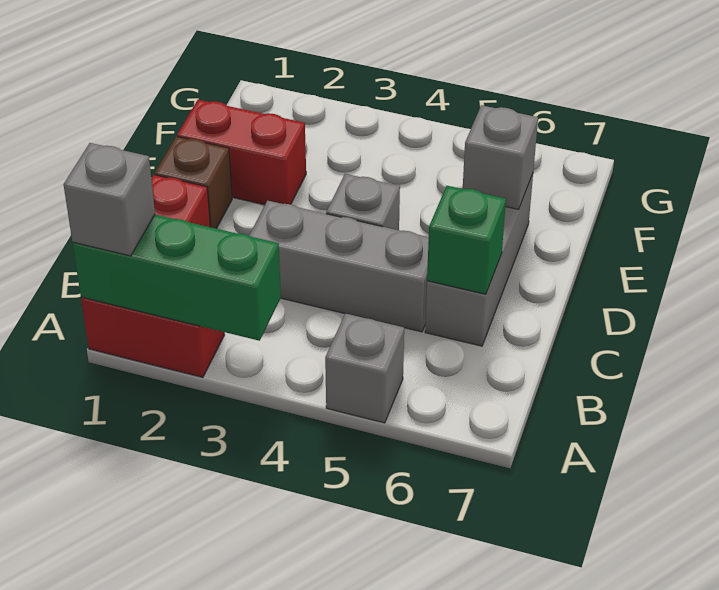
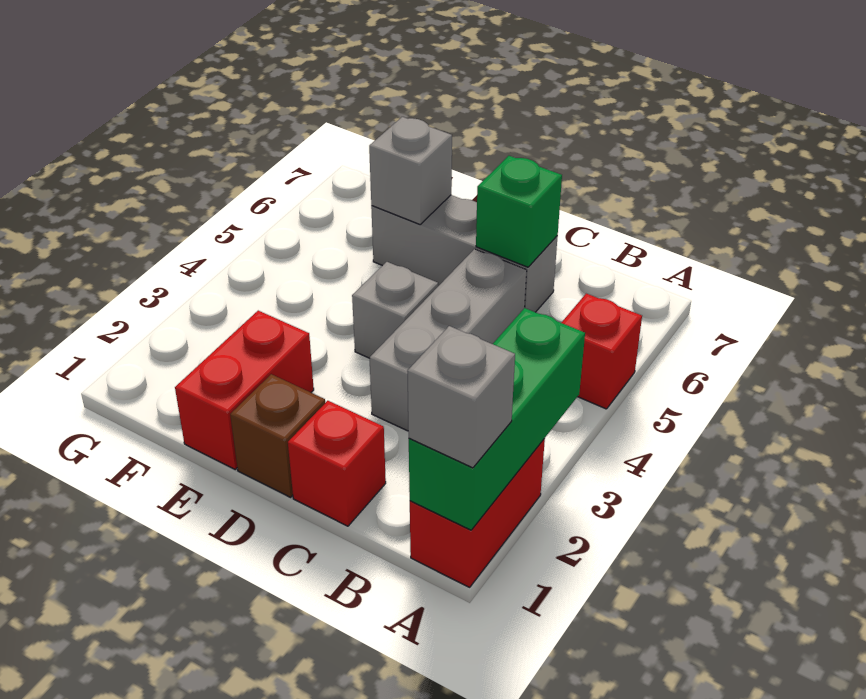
grey brick A5 level 1 -> red brick A5 level 1

